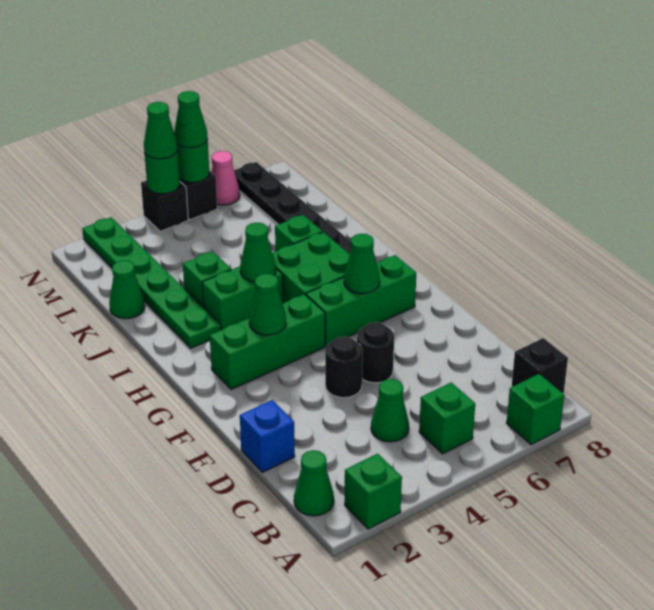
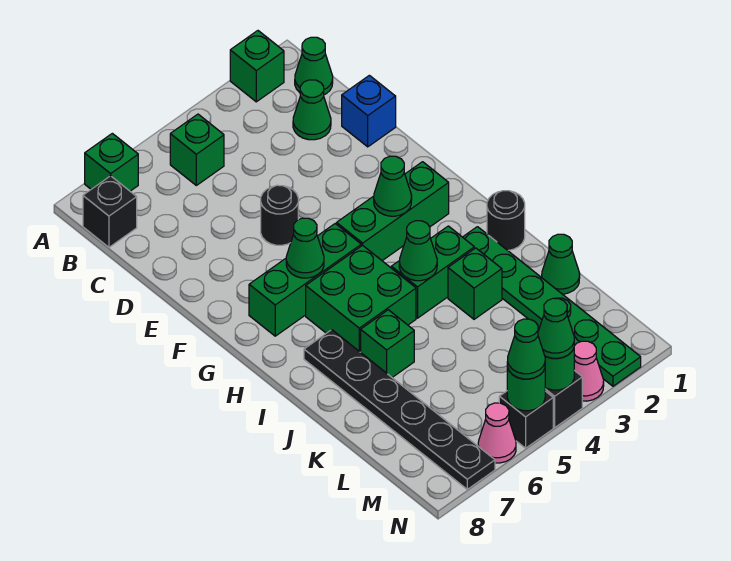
green cone C4 level 1 -> green cone C2 level 1
black round brick E4 level 1 -> black round brick I1 level 1
none -> pink cone N3 level 1

